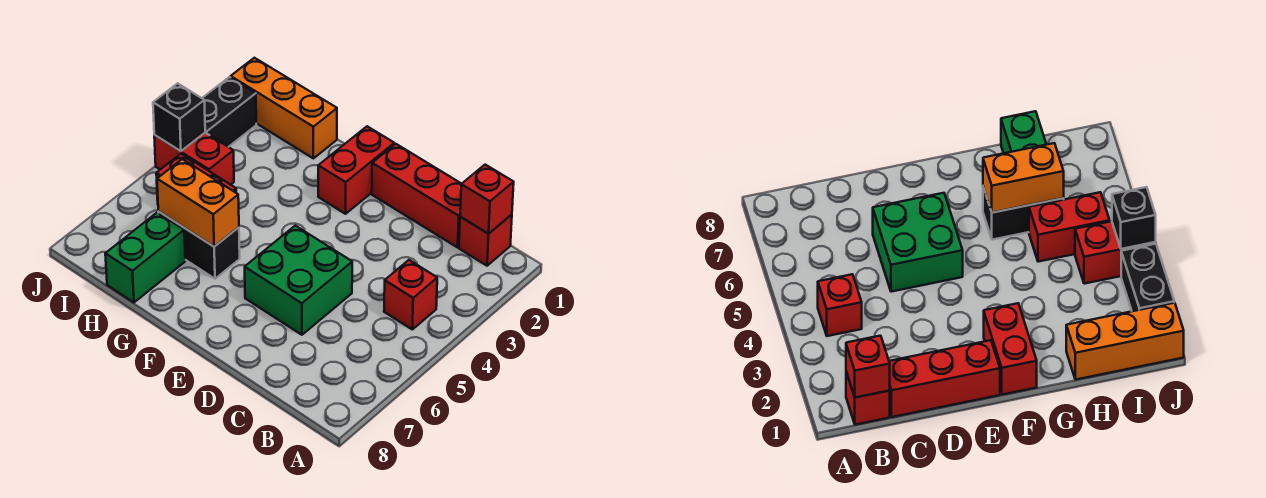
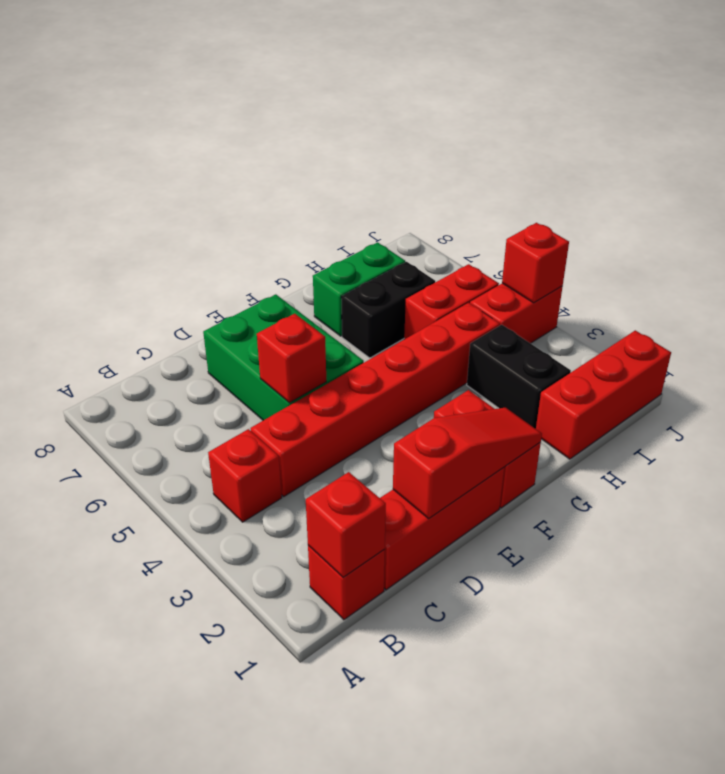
none -> red brick C4:H4 level 1
none -> red slope D1:F1 level 2 top D
green brick D5:E6 level 1 -> green brick D5:E7 level 1
none -> red brick D5 level 2
orange brick G6:H6 level 2 -> none
orange brick H1:J1 level 1 -> red brick H1:J1 level 1
green brick H7:H8 level 1 -> green brick G7:H7 level 1
black brick J2:J3 level 1 -> black brick H2:H3 level 1
black brick J4 level 2 -> red brick J4 level 2

